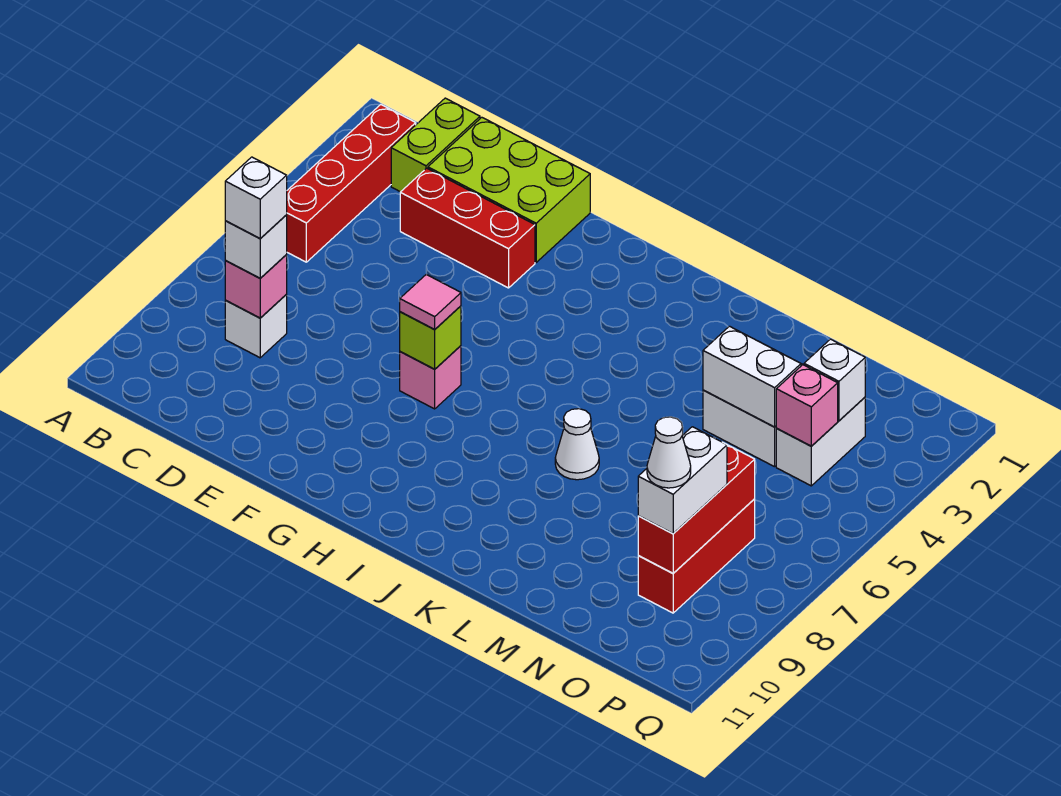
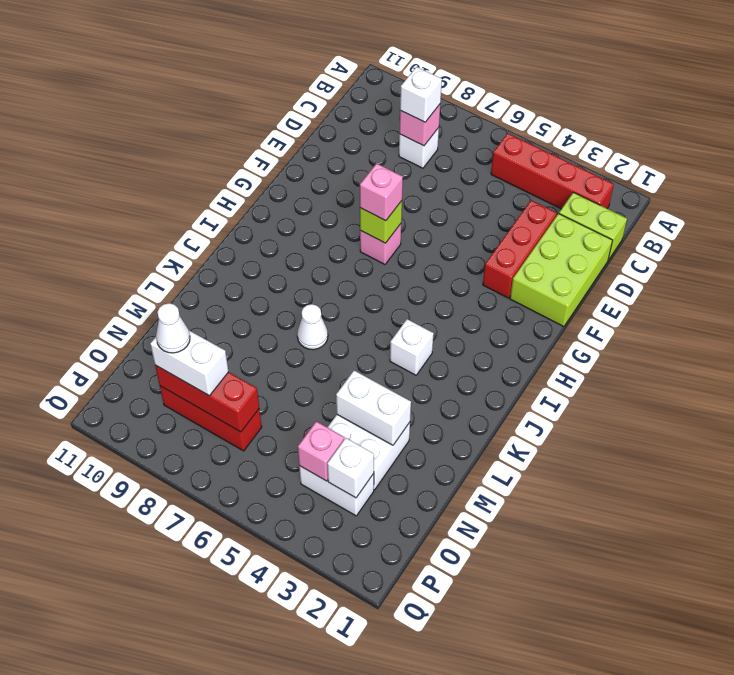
white brick C8 level 4 -> white brick J4 level 1
pink tile G7 level 3 -> pink brick G7 level 3
white brick M4:N4 level 2 -> white brick M3:M4 level 2

